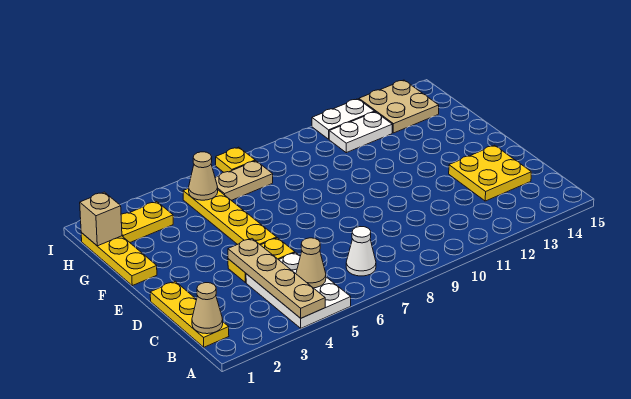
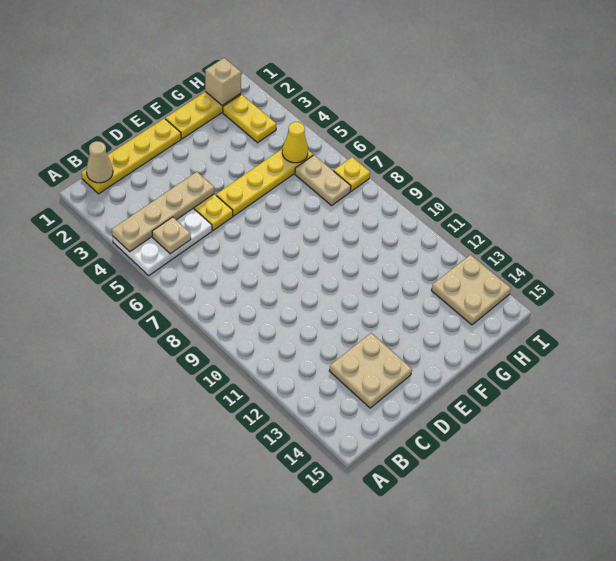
yellow plate B1:D1 level 1 -> yellow plate B1:E1 level 1
tan cone B5 level 2 -> tan plate B5 level 2
white cone B7 level 1 -> none
yellow plate C13:D14 level 1 -> tan plate C13:D14 level 1
tan cone H5 level 2 -> yellow cone H5 level 2
white plate H11:H12 level 1 -> none
white plate I11:I12 level 1 -> none

